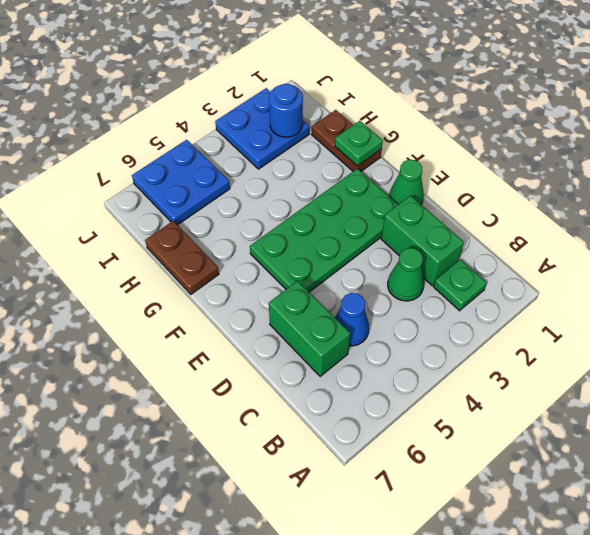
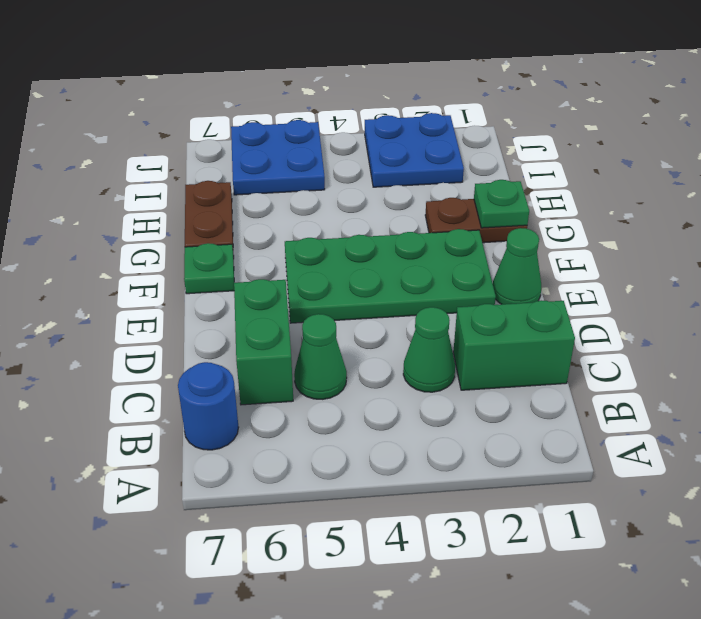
green plate B2 level 1 -> green plate F7 level 1
green brick C2:D2 level 1 -> green brick C1:C2 level 1
blue cone C5 level 1 -> green cone C5 level 1
brown plate G1:H1 level 1 -> brown plate G1:G2 level 1
blue round brick I2 level 2 -> blue round brick B7 level 1

